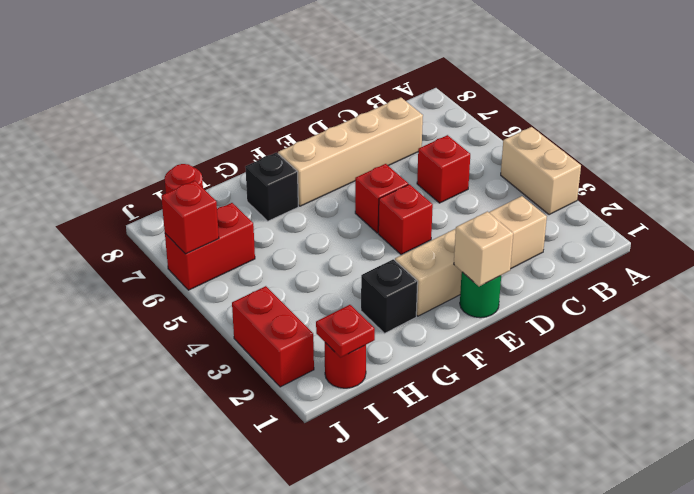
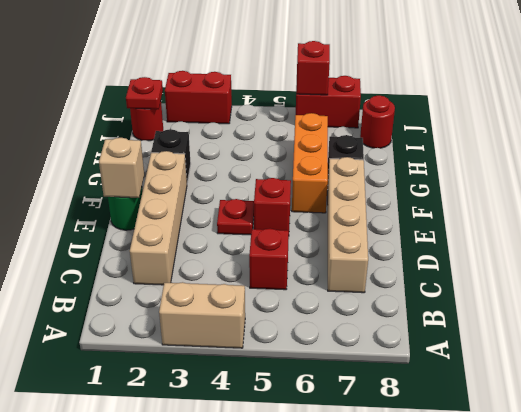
red brick E4 level 1 -> red plate E4 level 1
none -> orange brick F6:H6 level 1
red brick I6:J6 level 1 -> red brick J6:J7 level 1

